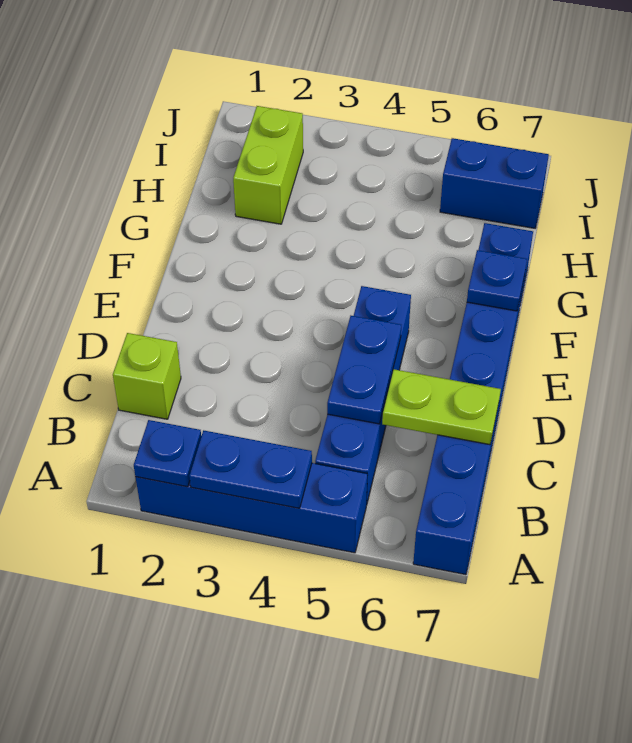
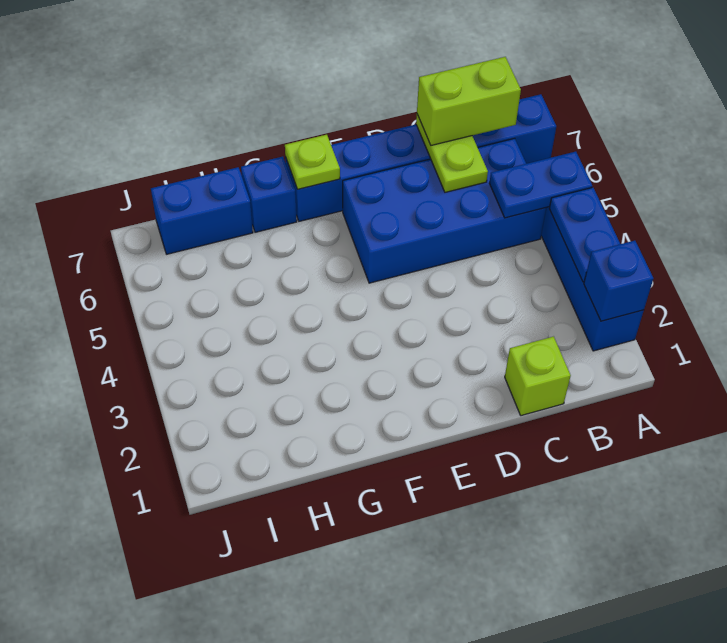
blue plate A2 level 2 -> blue brick A2 level 2
blue brick B5:E5 level 1 -> blue brick B5:E6 level 1
blue plate C5:D5 level 2 -> blue plate A5:B5 level 2
blue plate F7 level 2 -> lime plate F7 level 2
lime brick H2:I2 level 1 -> lime brick B7:C7 level 3
blue brick I6:I7 level 1 -> blue brick H7:I7 level 1

